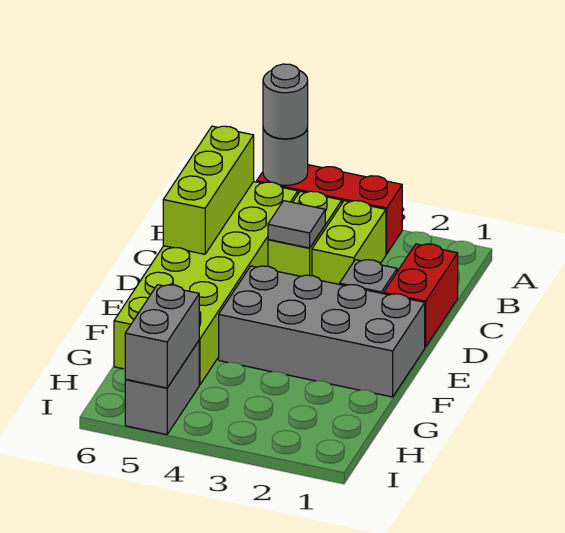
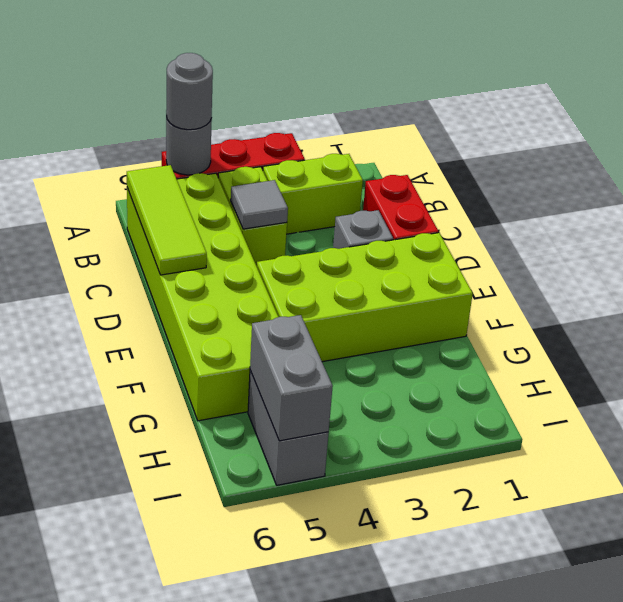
lime brick B3:C3 level 1 -> lime brick B2:B3 level 1
lime brick B6:D6 level 2 -> lime tile B6:D6 level 2
grey brick E1:F4 level 1 -> lime brick E1:F4 level 1

